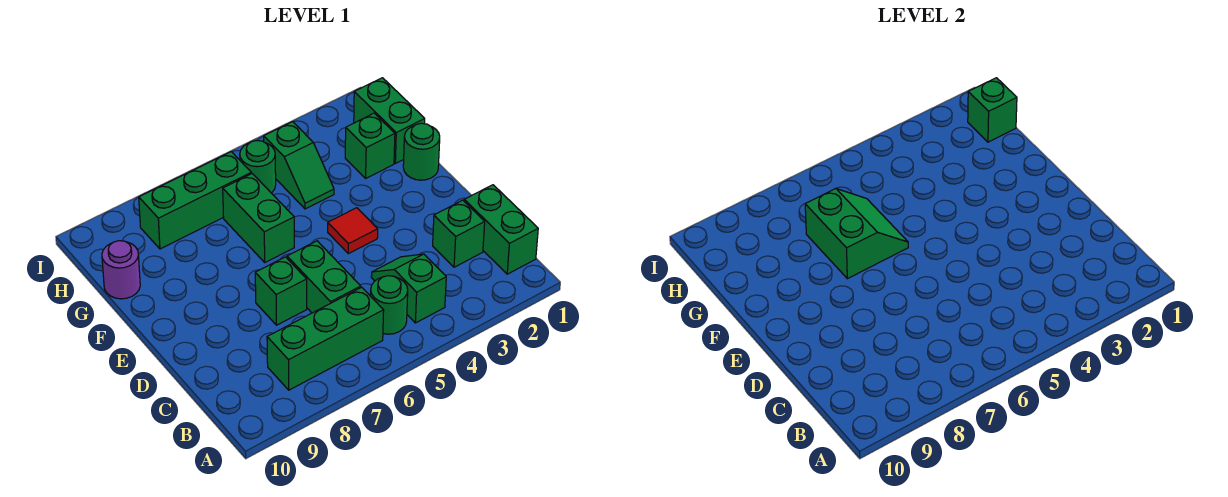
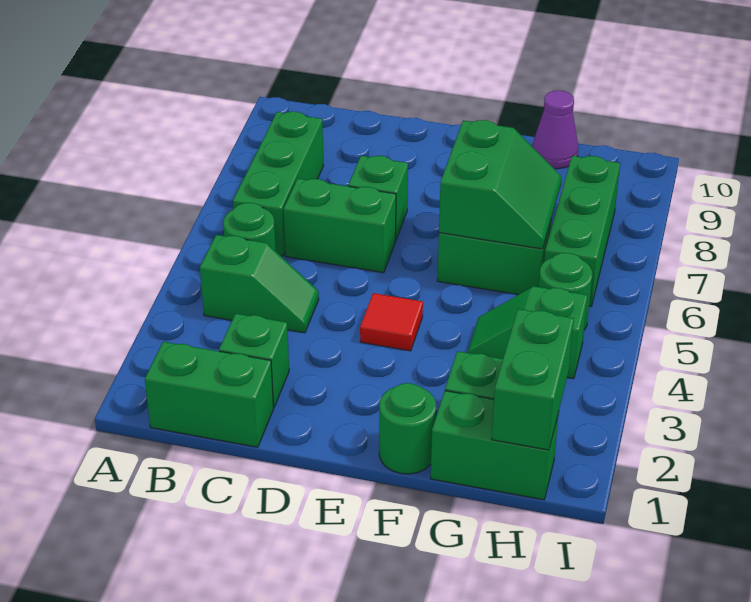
green slope F6:G7 level 2 top 7 -> green slope F6:G7 level 2 top F
purple round brick G10 level 1 -> purple cone G10 level 1
green brick H1 level 2 -> green brick H1:H2 level 2

